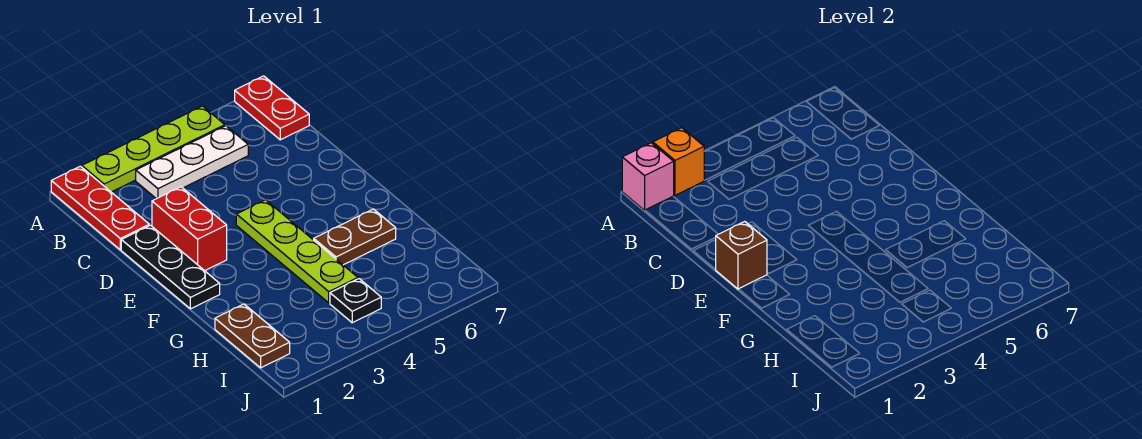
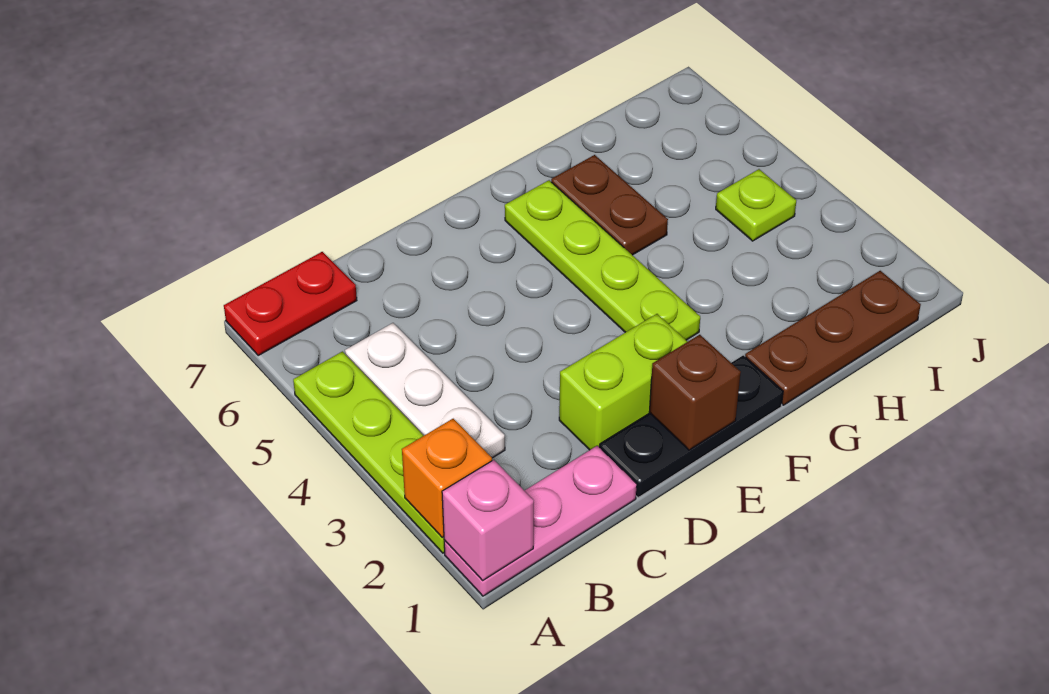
red plate A1:C1 level 1 -> pink plate A1:C1 level 1
red brick D2:E2 level 1 -> lime brick D2:E2 level 1
lime plate E4:H4 level 1 -> lime plate F3:F6 level 1
brown plate H1:I1 level 1 -> brown plate G1:I1 level 1
black plate I4 level 1 -> lime plate I4 level 1

